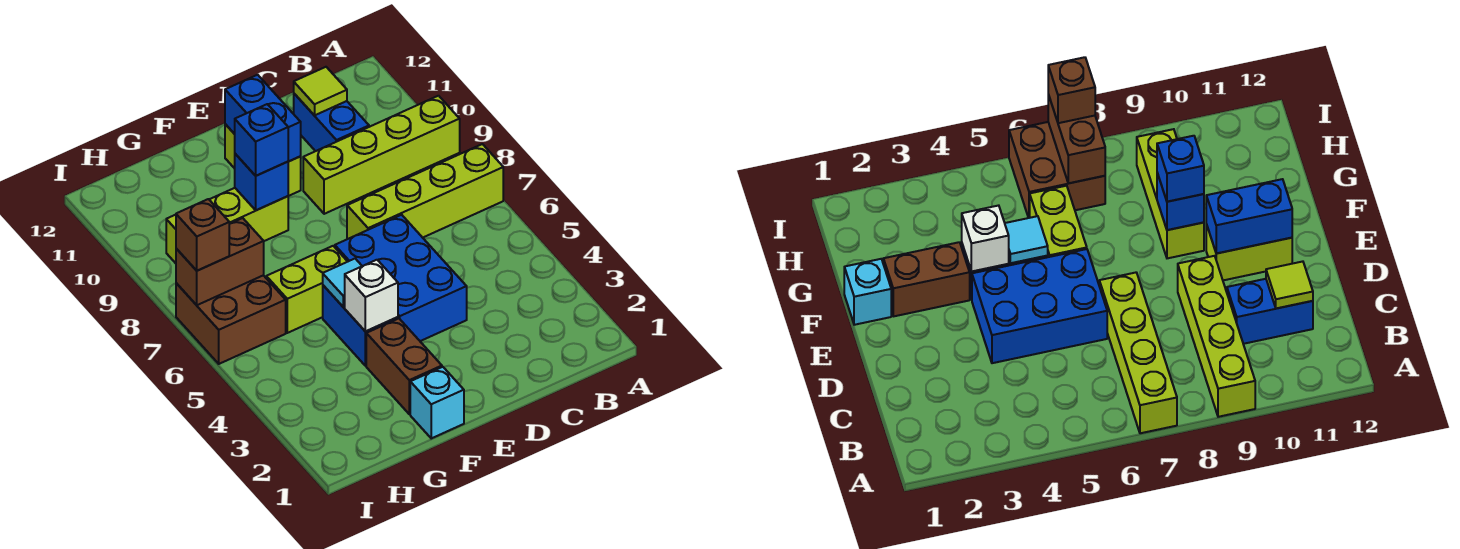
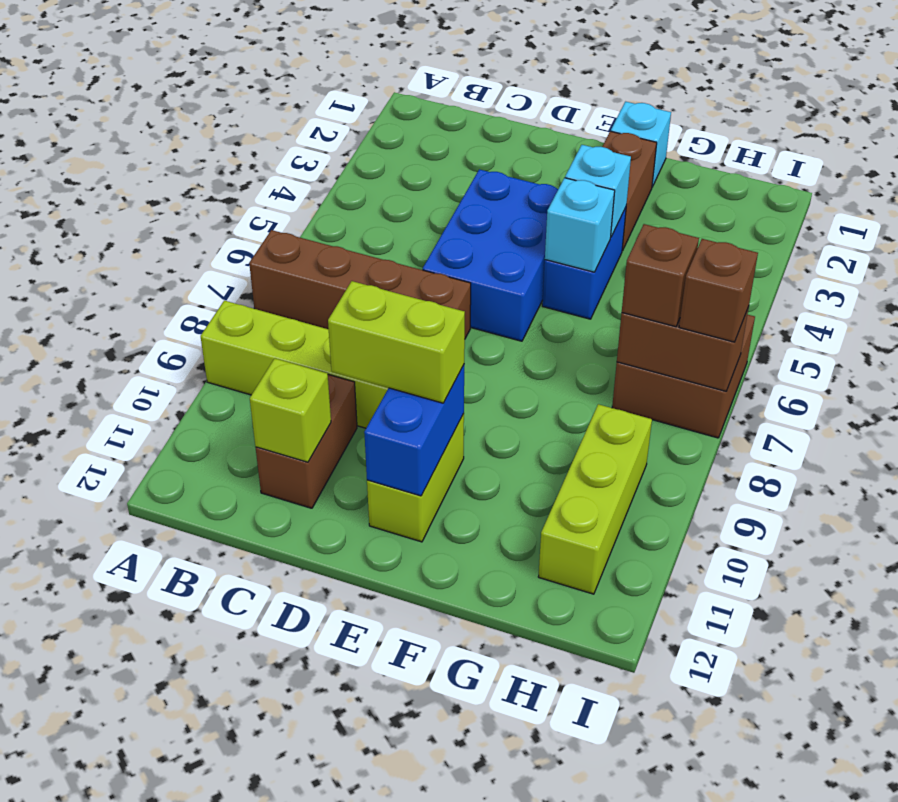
lime brick A7:D7 level 1 -> brown brick A7:D7 level 1
blue brick C10:C11 level 1 -> brown brick C10:C11 level 1
lime tile C11 level 2 -> lime brick C11 level 2
white brick F4 level 2 -> cyan brick F4 level 2
cyan tile F5 level 2 -> cyan brick F5 level 2
lime brick F6:G6 level 1 -> lime brick D10:E10 level 3
lime brick F9:H9 level 1 -> lime brick H9:H11 level 1
blue brick F9 level 2 -> none
blue brick F9 level 3 -> none
none -> brown brick H7 level 3

